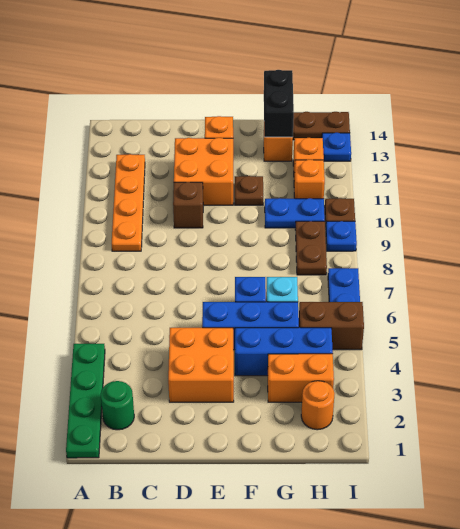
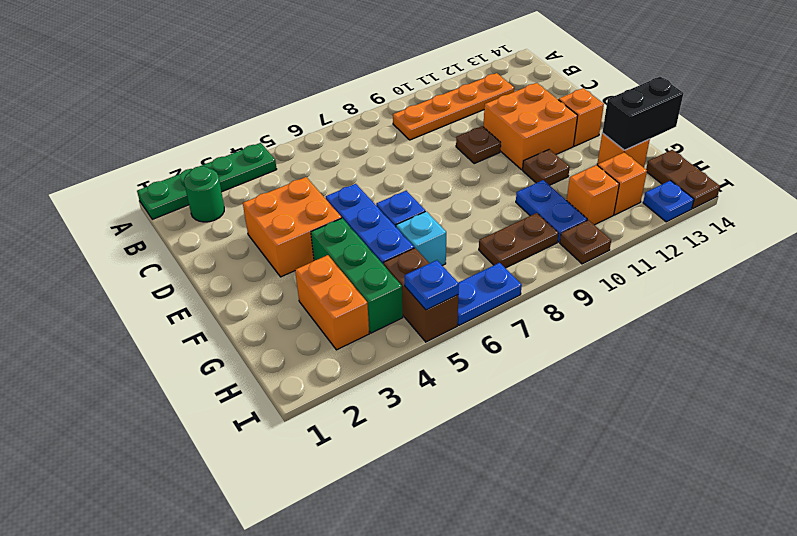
brown brick D10 level 1 -> brown plate D10 level 1
blue brick F4:H4 level 1 -> green brick F4:H4 level 1
orange round brick H2 level 1 -> none
blue plate I9 level 1 -> blue plate I5 level 2

